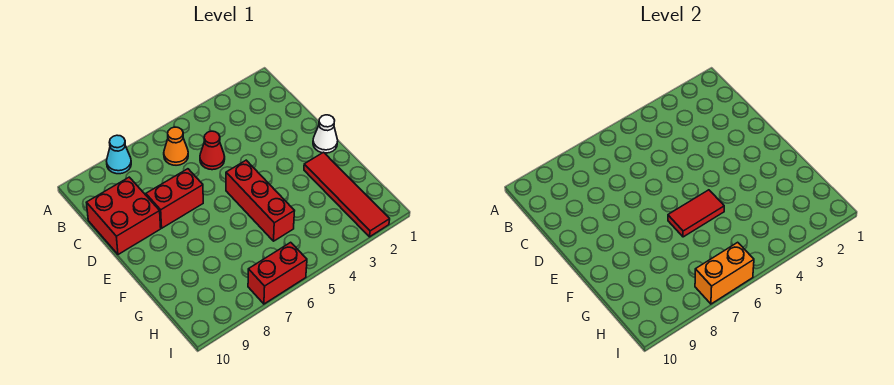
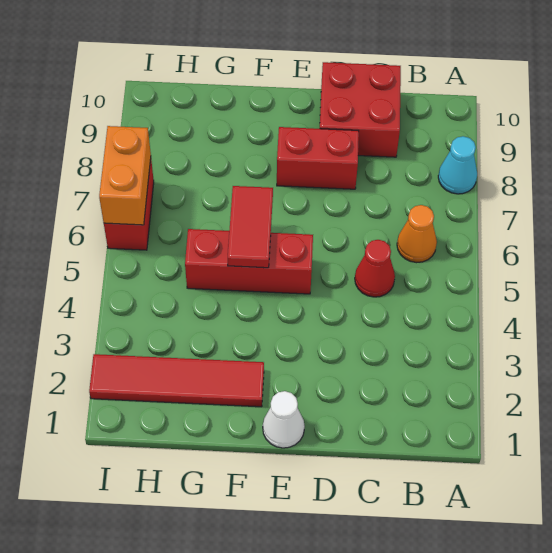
red brick D7:D8 level 1 -> red brick D8:E8 level 1

